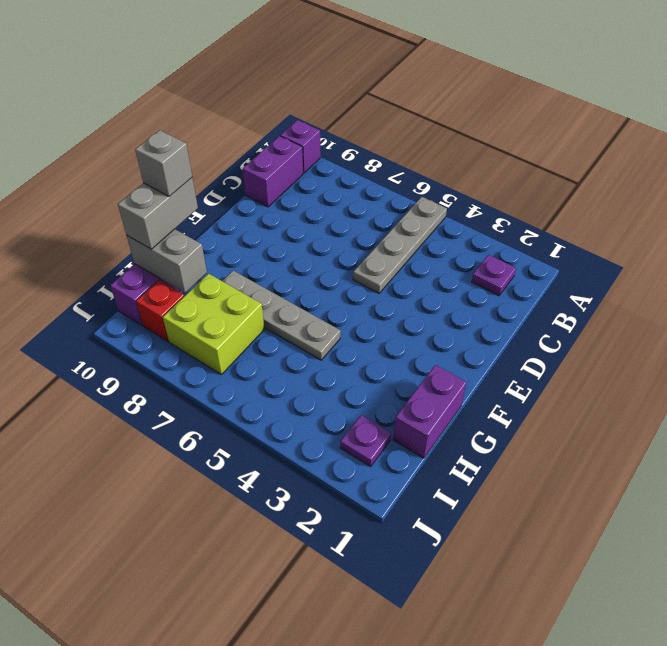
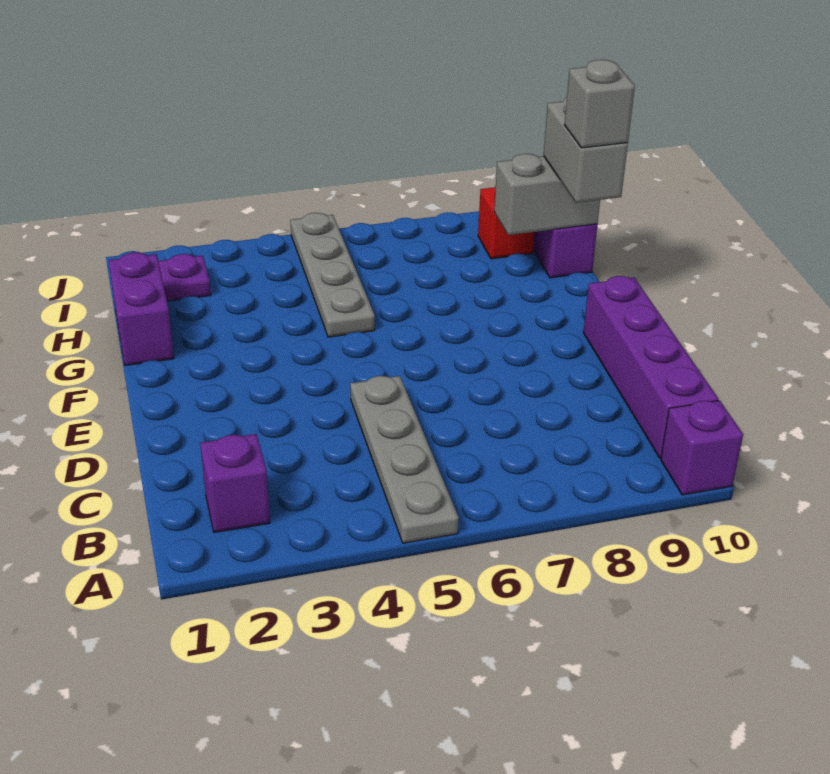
purple plate B2 level 1 -> purple brick B2 level 1
purple brick B10:C10 level 1 -> purple brick B10:E10 level 1
grey plate G5:G8 level 1 -> grey plate G5:J5 level 1
lime brick H7:I8 level 1 -> none

